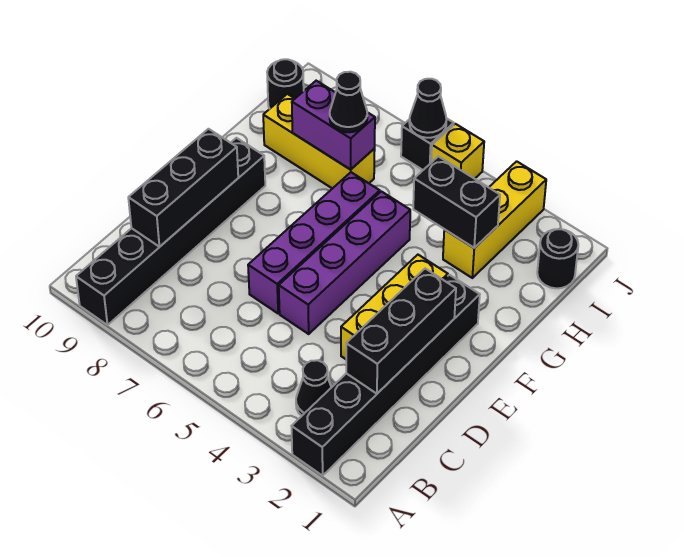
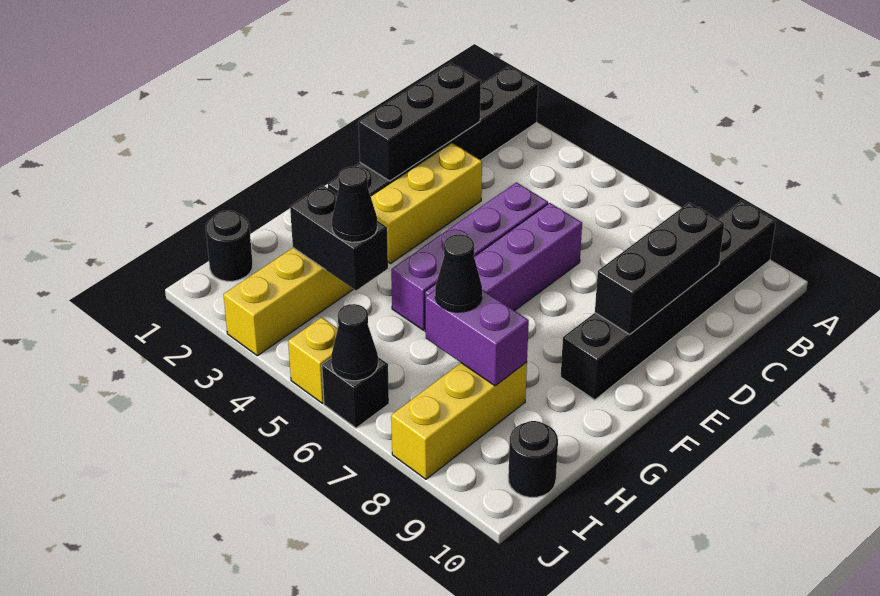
black cone B3 level 1 -> black cone H4 level 3
yellow brick H7:H9 level 1 -> yellow brick H8:J8 level 1

